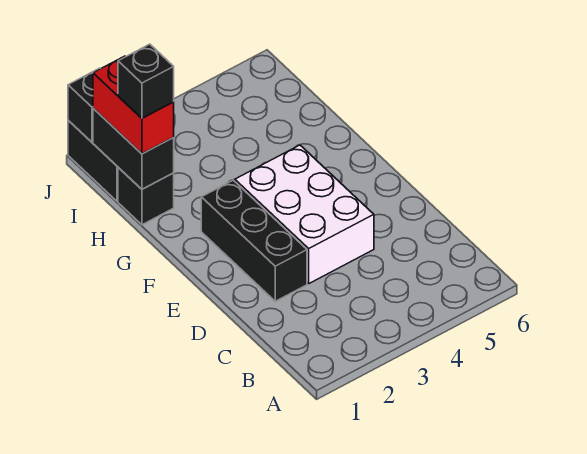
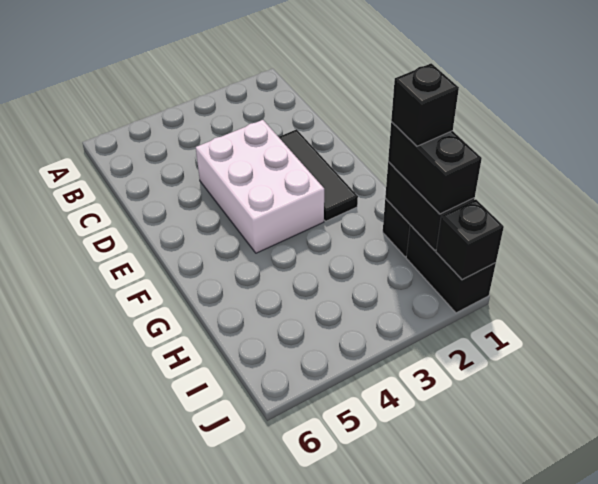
black brick D2:F2 level 1 -> black tile D2:F2 level 1
red brick H1:I1 level 3 -> black brick H1:I1 level 3

